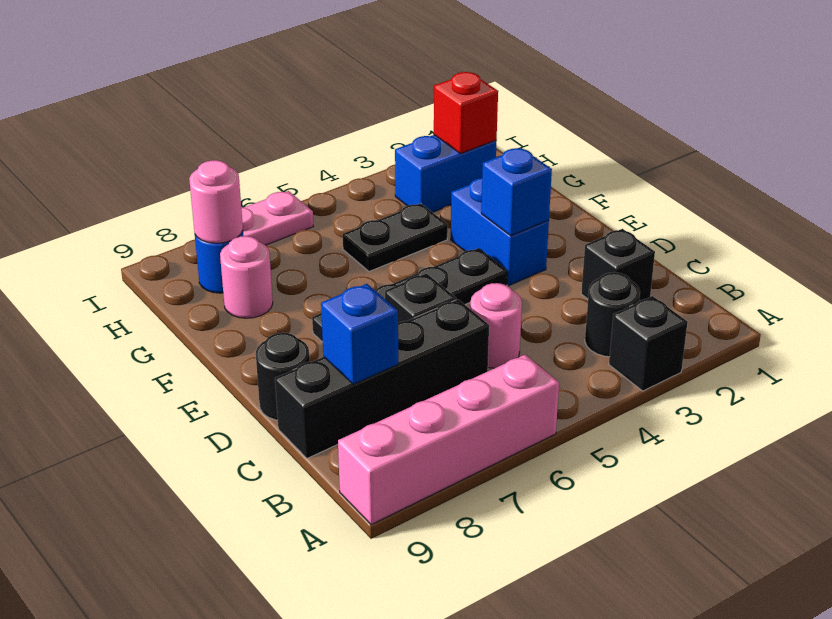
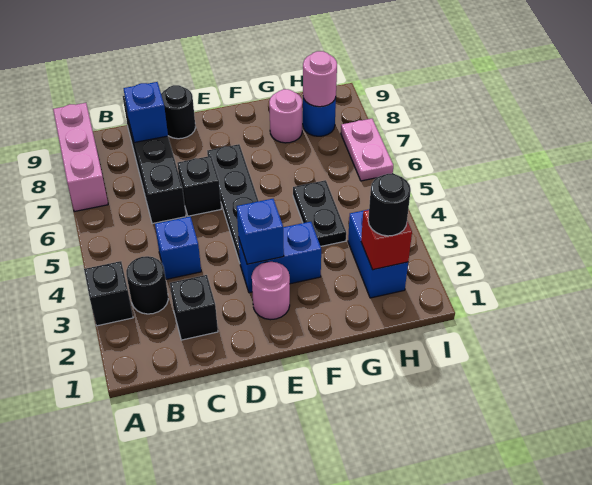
pink brick A6:A9 level 1 -> pink brick A7:A9 level 1
none -> blue brick C4 level 1
pink round brick C5 level 1 -> pink round brick E2 level 1
none -> black round brick H2 level 3

